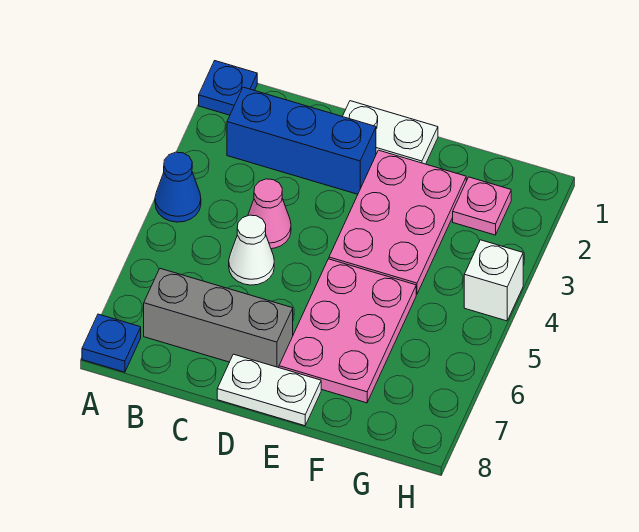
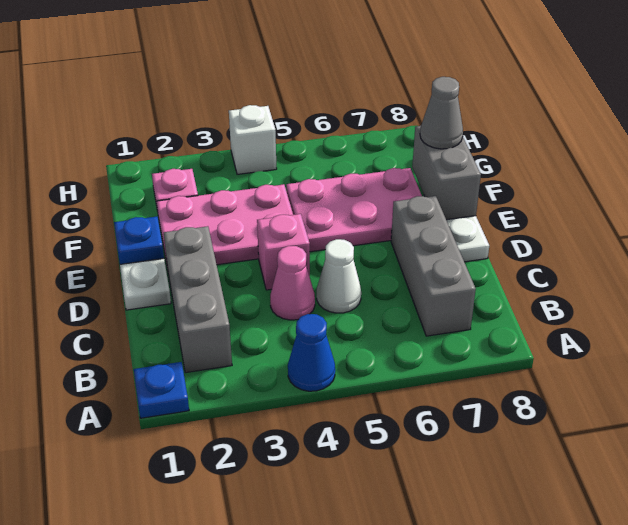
blue plate A8 level 1 -> blue plate E1 level 2
blue brick B2:D2 level 1 -> grey brick B2:D2 level 1
none -> pink brick D4 level 1
none -> grey brick E8:F8 level 2
none -> grey cone F8 level 3

